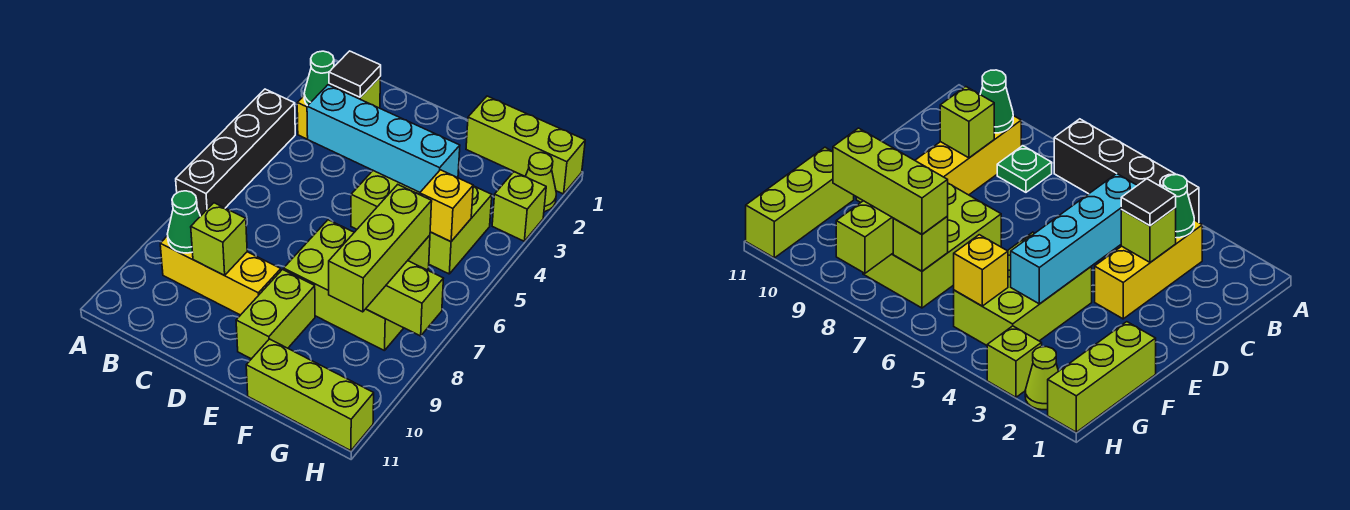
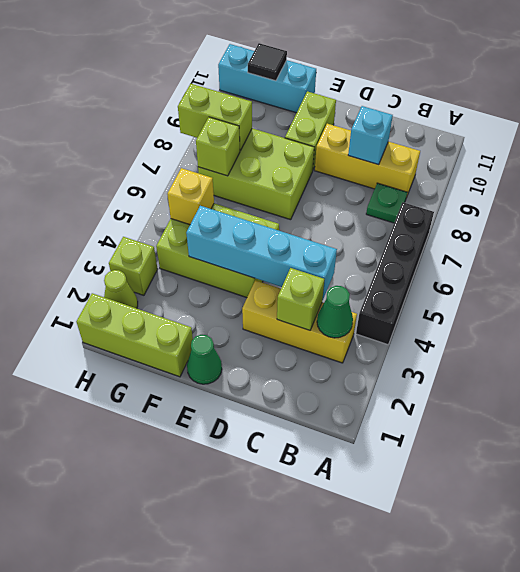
green cone B9 level 2 -> green cone E1 level 1
black tile C3 level 3 -> black tile G11 level 2
lime brick C9 level 2 -> cyan brick C9 level 2
lime brick F11:H11 level 1 -> cyan brick F11:H11 level 1
lime brick G7:G9 level 3 -> none

